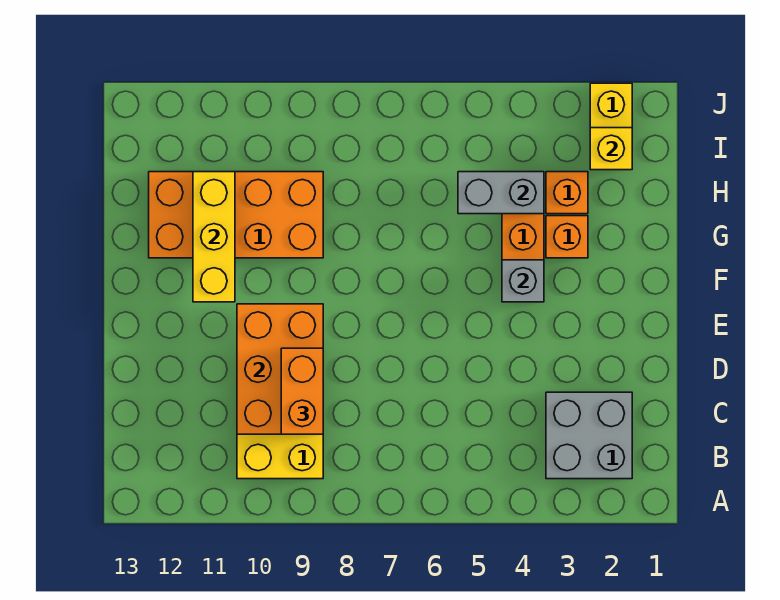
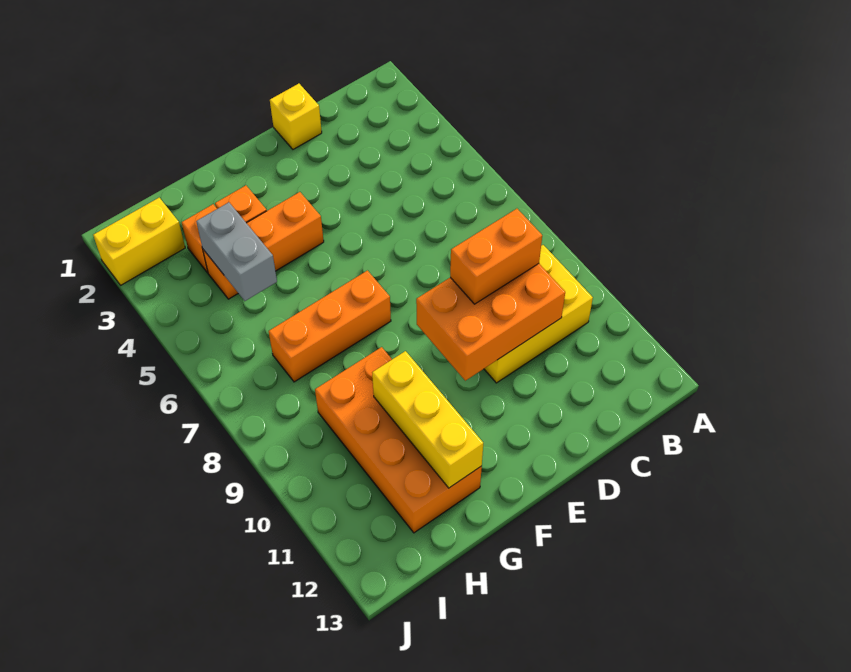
grey brick B2:C3 level 1 -> none
grey brick F4 level 2 -> none
none -> orange brick F7:H7 level 1
yellow brick F11:H11 level 2 -> yellow brick G10:G12 level 2
yellow brick I2 level 2 -> yellow brick D1 level 1

